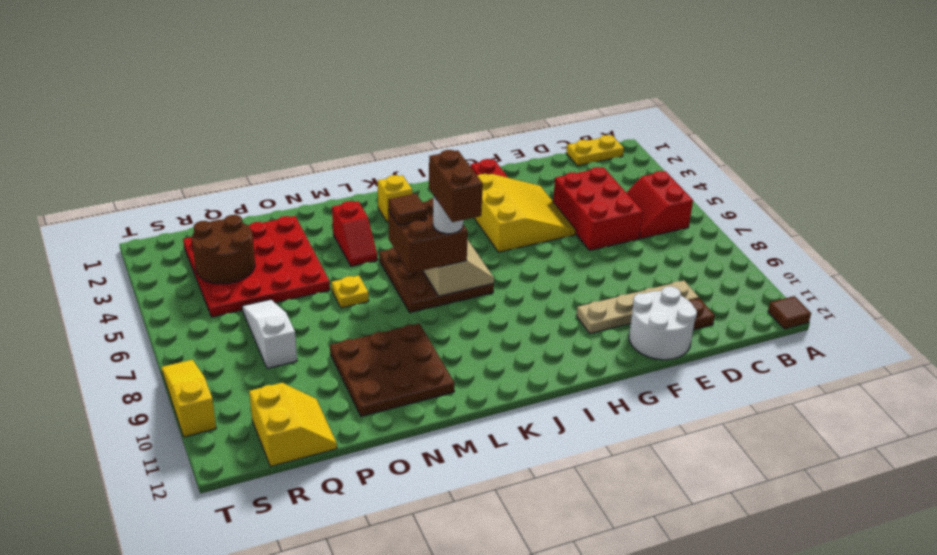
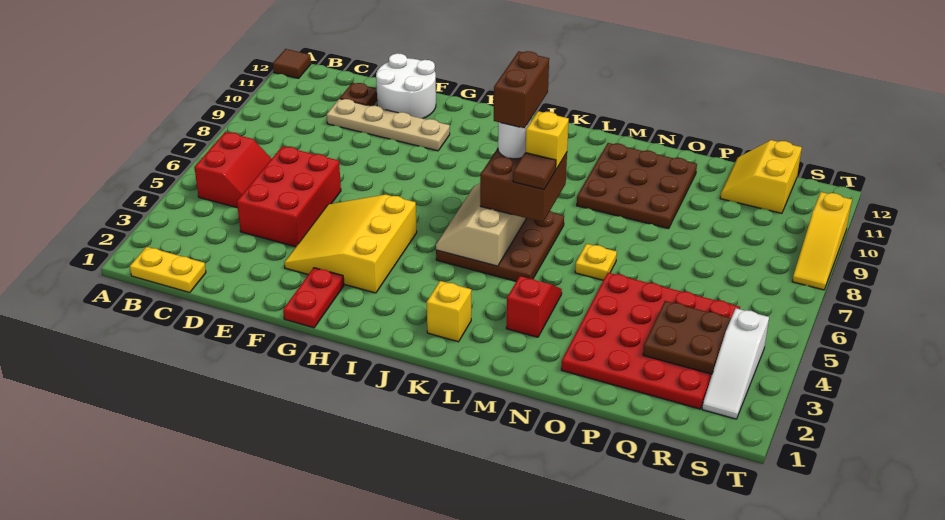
none -> yellow brick L7 level 4
brown round brick Q3:R4 level 2 -> brown plate Q3:R4 level 2
white slope Q6:Q8 level 1 top 8 -> white slope S2:S4 level 1 top 4

